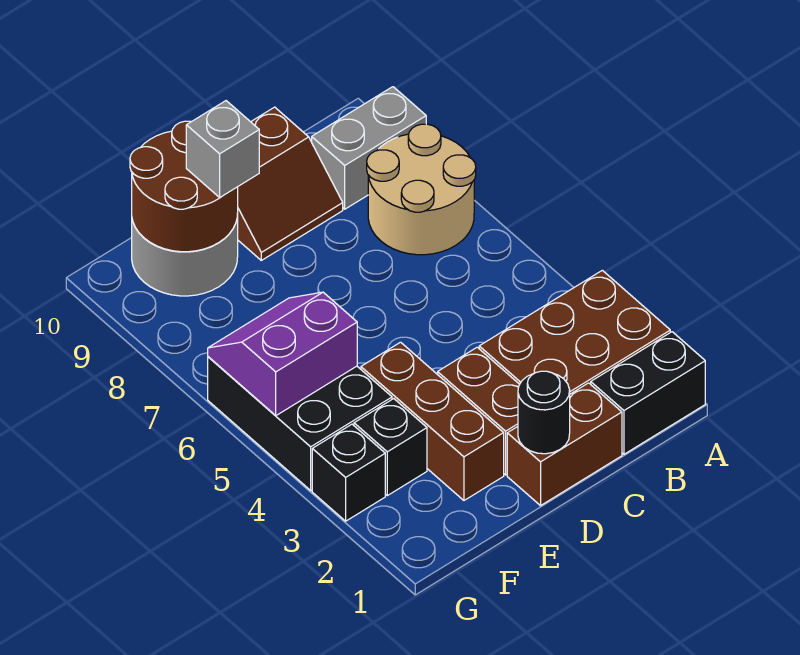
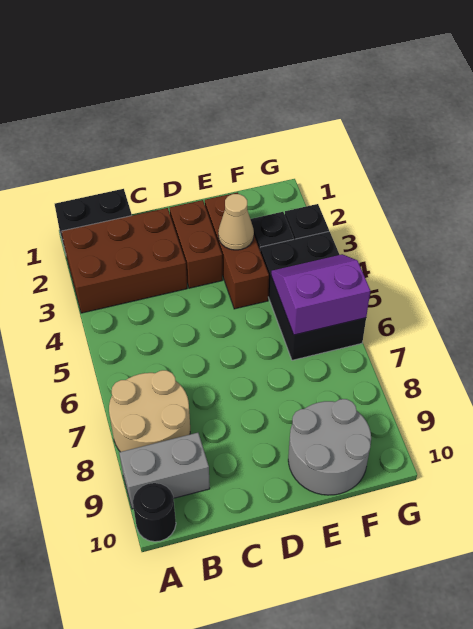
brown brick C1:D1 level 1 -> none
brown slope C9:D10 level 1 top 10 -> none
black round brick D1 level 2 -> black round brick A10 level 1
none -> tan cone E3 level 2
brown round brick E9:F10 level 2 -> none
grey brick E9 level 3 -> none
purple slope F5:G6 level 2 top 5 -> purple slope F5:G6 level 2 top 6

